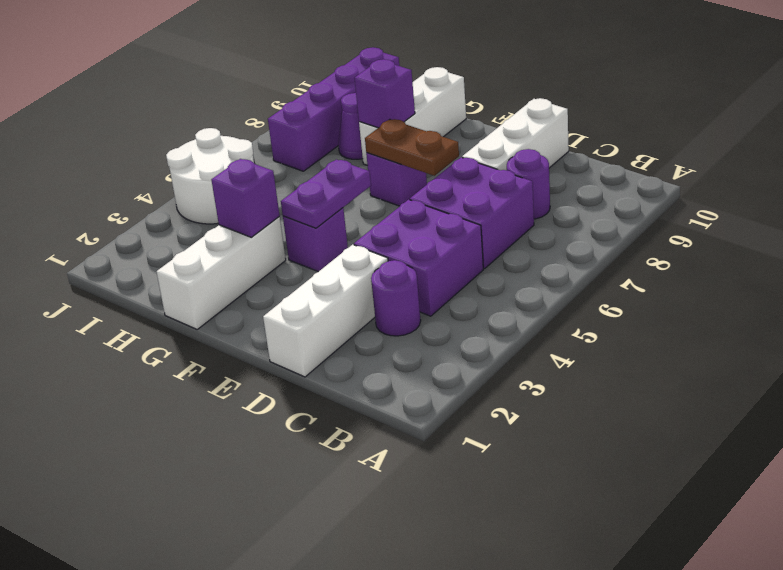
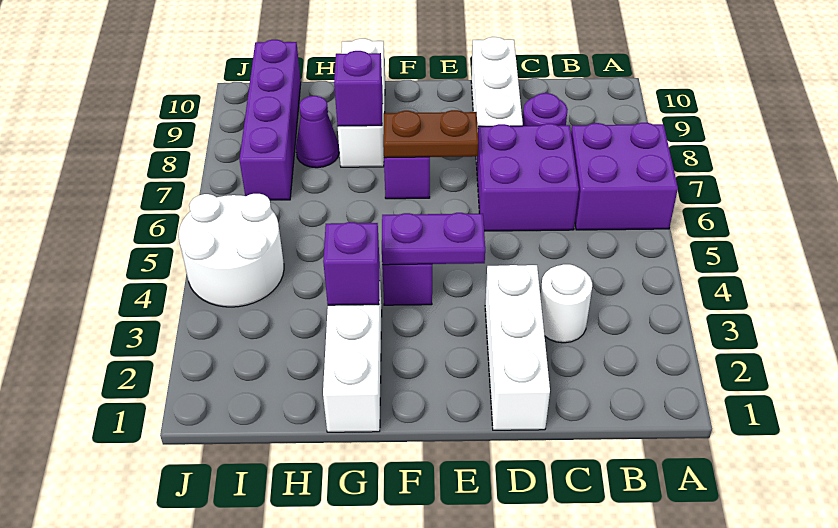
purple round brick C3 level 1 -> white round brick C3 level 1
purple brick C4:D5 level 1 -> purple brick A6:B7 level 1
purple plate F4:F5 level 2 -> purple plate E4:F4 level 2

